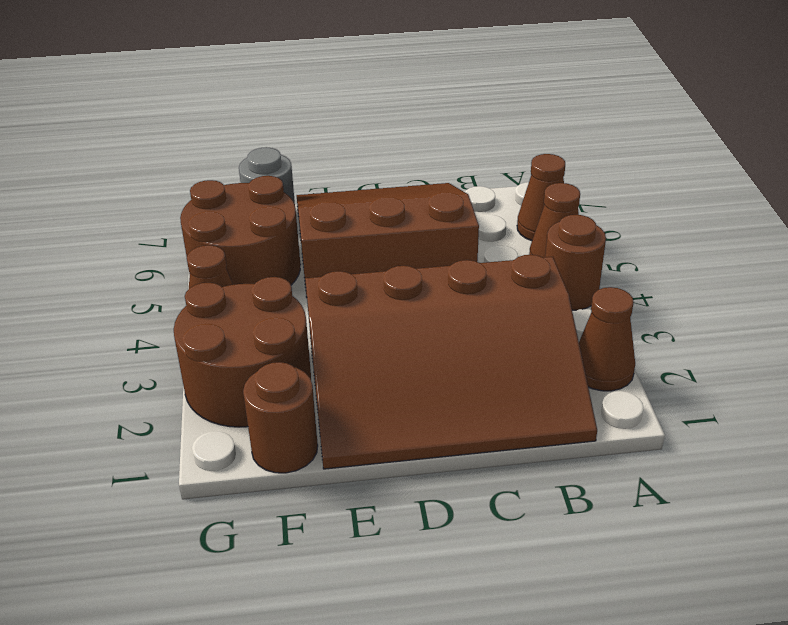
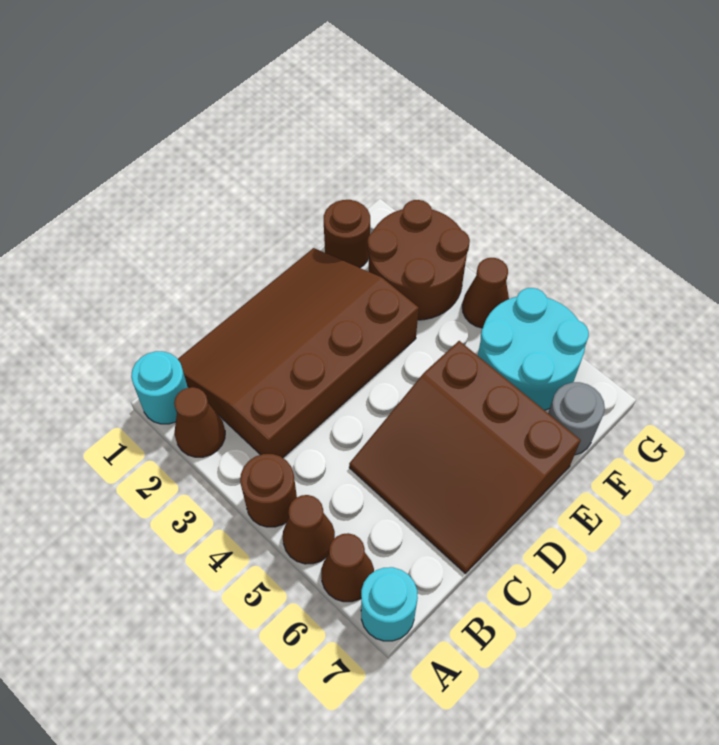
none -> cyan round brick A1 level 1
none -> cyan round brick A7 level 1
brown slope C5:E7 level 1 top 5 -> brown slope C5:E7 level 1 top E
brown round brick F5:G6 level 1 -> cyan round brick F5:G6 level 1

